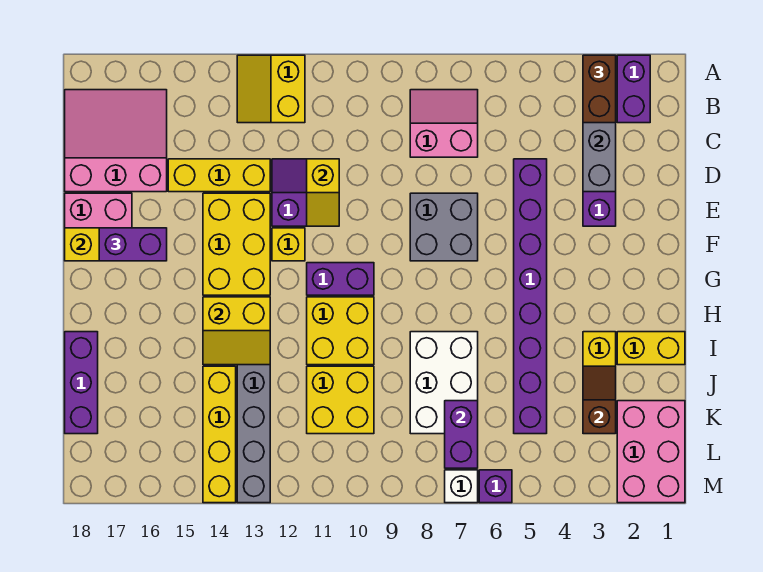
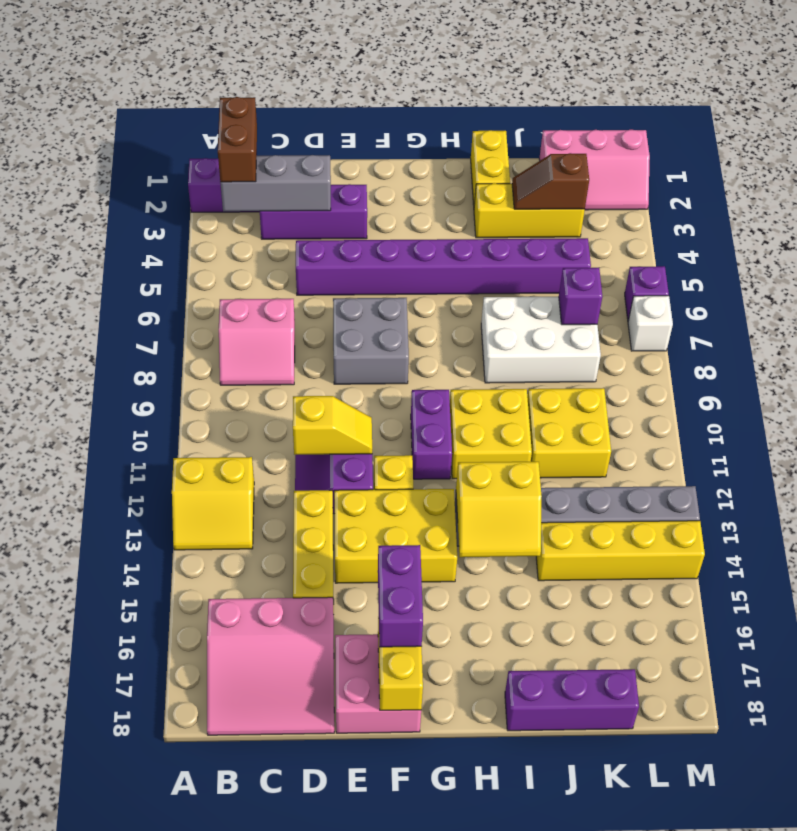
brown brick A3:B3 level 3 -> brown brick B2:B3 level 3
pink slope B7:C8 level 1 top C -> pink slope B7:C8 level 1 top 7
pink slope B16:D18 level 1 top D -> pink slope B16:D18 level 1 top 16
yellow slope H13:I14 level 2 top H -> yellow slope H13:I14 level 2 top 13
pink brick K1:M2 level 1 -> pink slope K1:M2 level 1 top 1
purple brick K7:L7 level 2 -> purple brick K7 level 2

